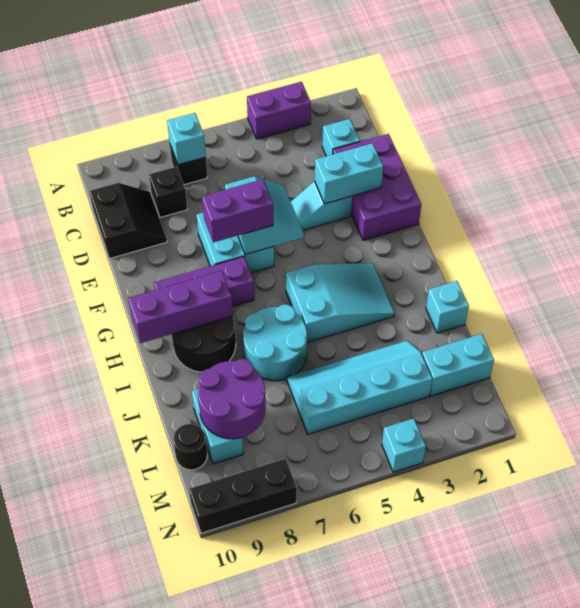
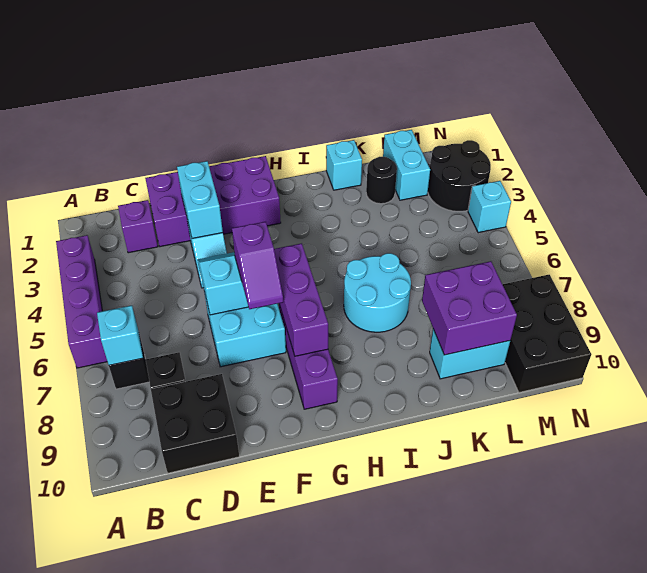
purple brick A3:A4 level 1 -> purple brick A3:A6 level 1
cyan brick C2 level 1 -> purple brick C2 level 1
black slope C9:D10 level 1 top 10 -> black brick C9:D10 level 1
purple brick D1:F2 level 1 -> purple brick D1:G2 level 1
purple brick F6:F7 level 3 -> purple slope F6:F7 level 3 top 6
cyan slope H3:I5 level 1 top 5 -> none
black round brick H8:I9 level 1 -> black round brick M2:N3 level 1
purple brick H8:H10 level 2 -> purple brick G6:G8 level 2
cyan slope K3:L6 level 1 top L -> none
purple round brick K8:L9 level 2 -> purple brick K8:L9 level 2
black round brick L10 level 1 -> black round brick K2 level 1
black brick N8:N10 level 1 -> black brick M8:N10 level 1

